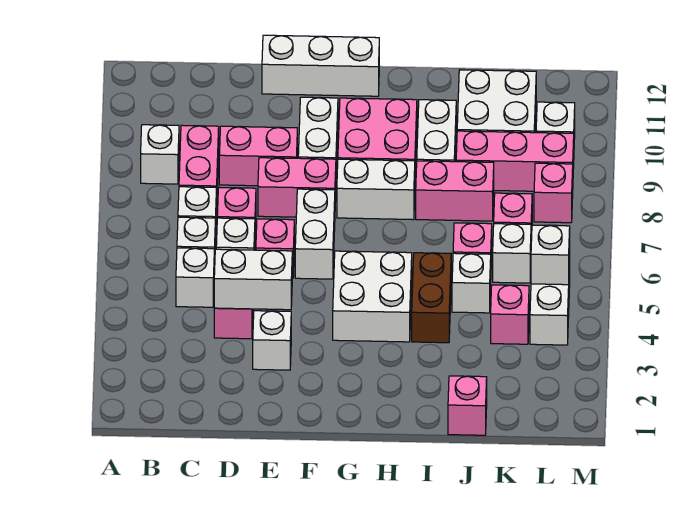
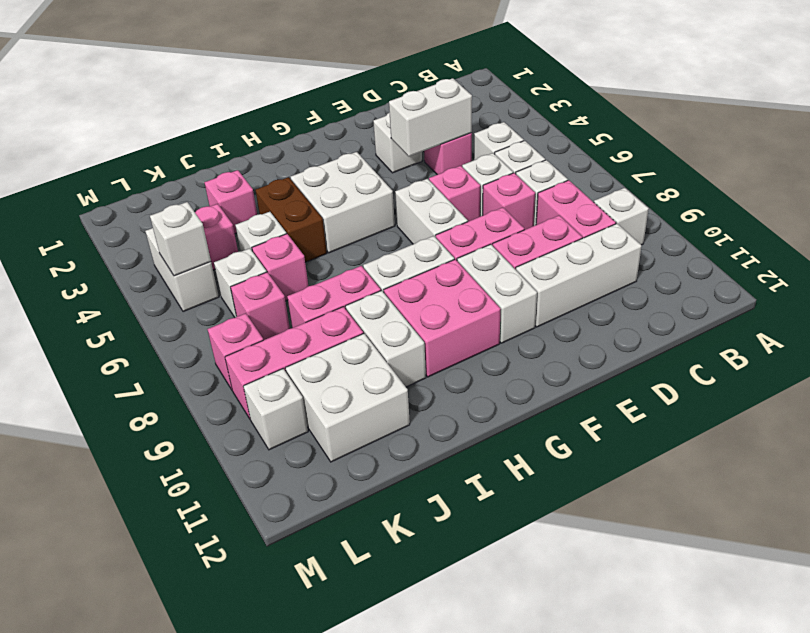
white brick E12:G12 level 1 -> white brick C10:E10 level 1
pink brick J1 level 1 -> pink brick J3 level 1

